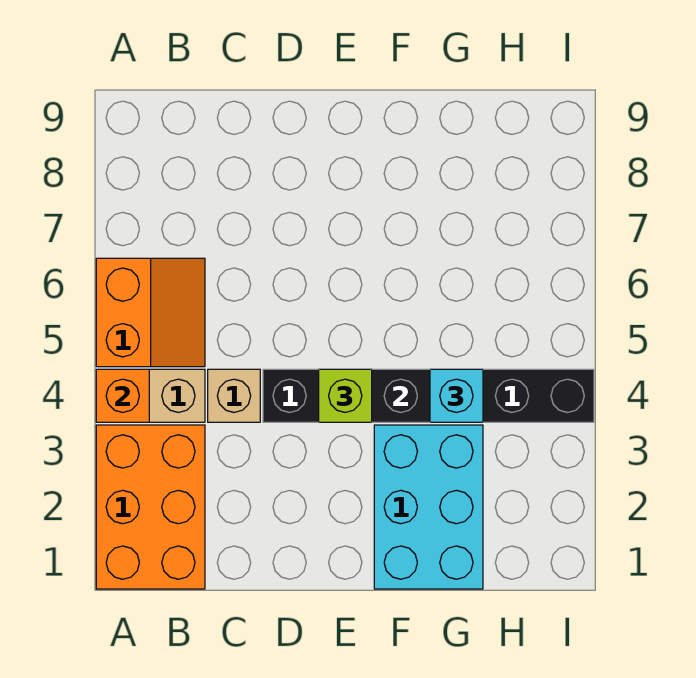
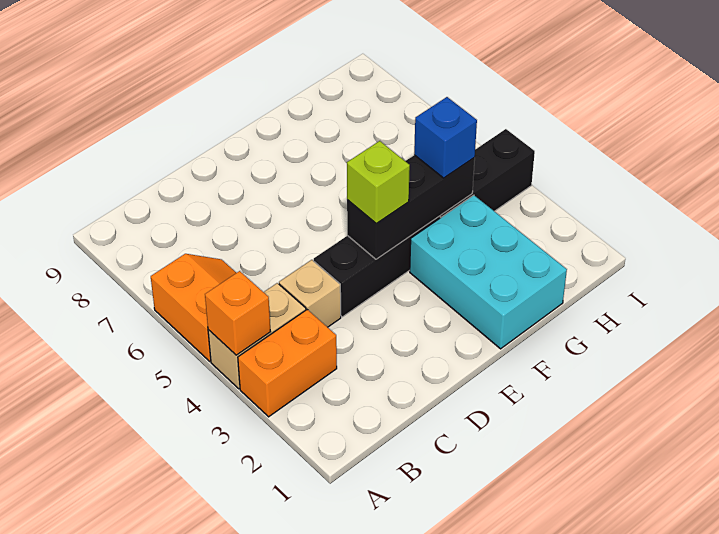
orange brick A1:B3 level 1 -> orange brick A3:B3 level 1
cyan brick G4 level 3 -> blue brick G4 level 3

